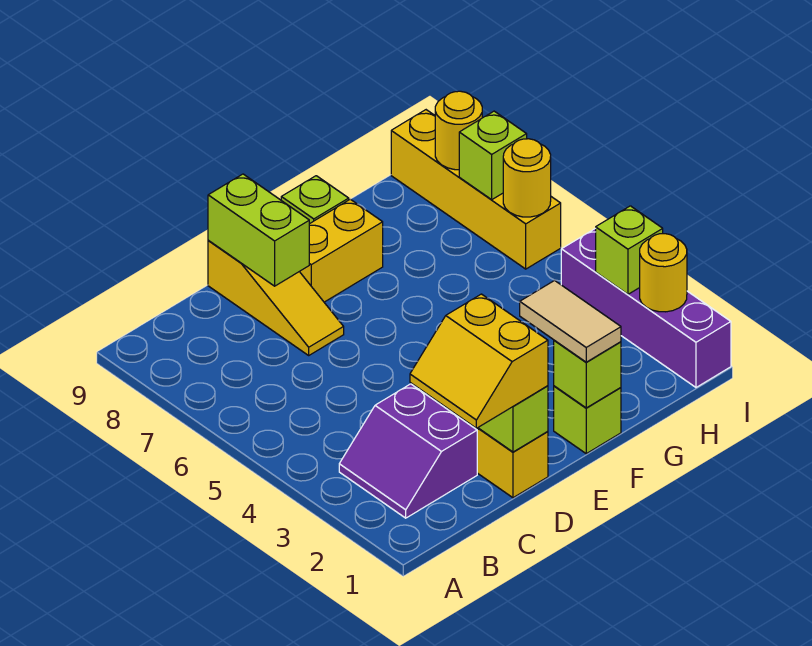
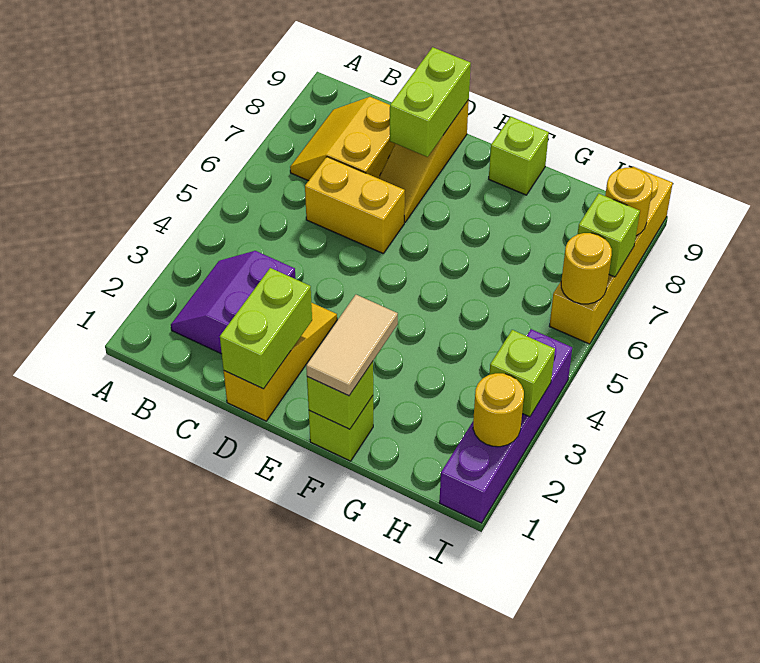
yellow slope C1:D2 level 3 top D -> yellow slope B7:C8 level 1 top C
yellow brick E8:F8 level 1 -> yellow brick C6:D6 level 1

